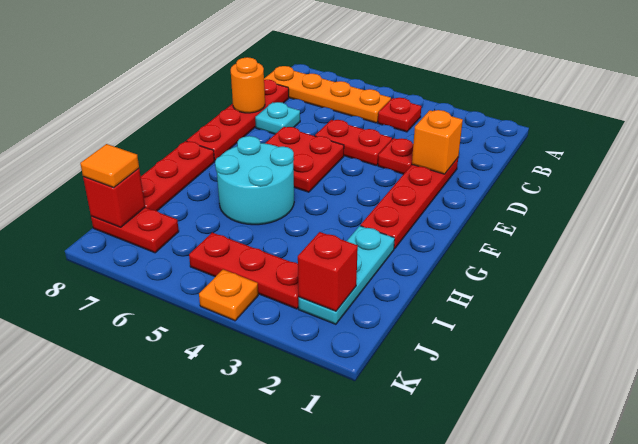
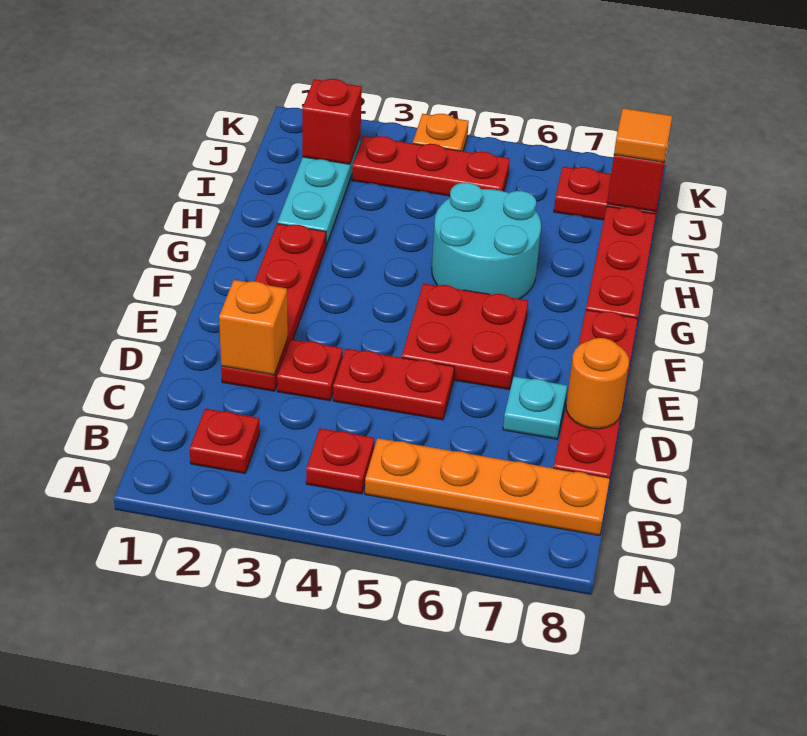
none -> red plate B2 level 1

